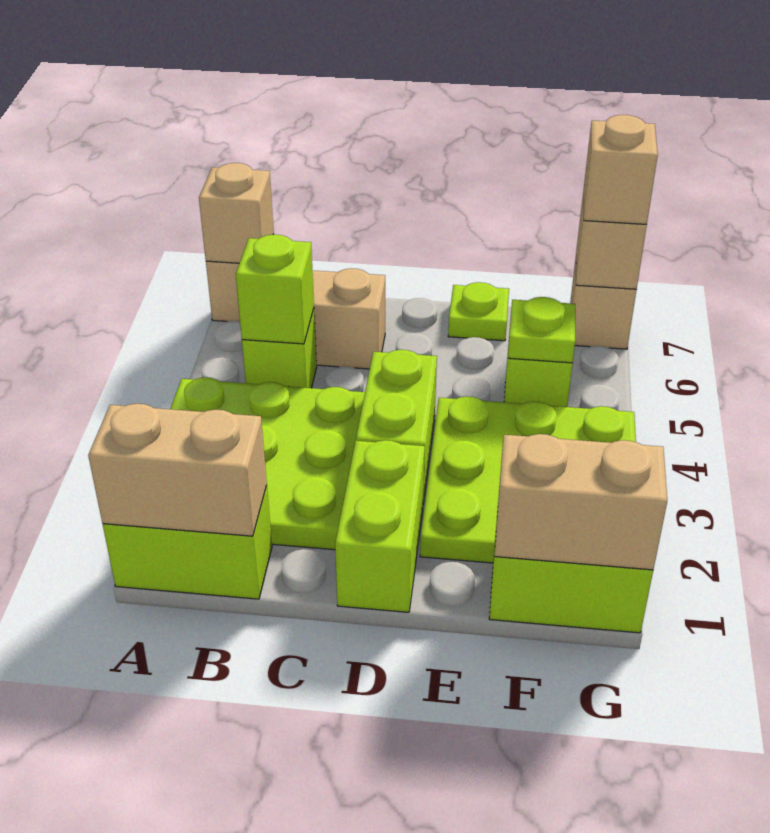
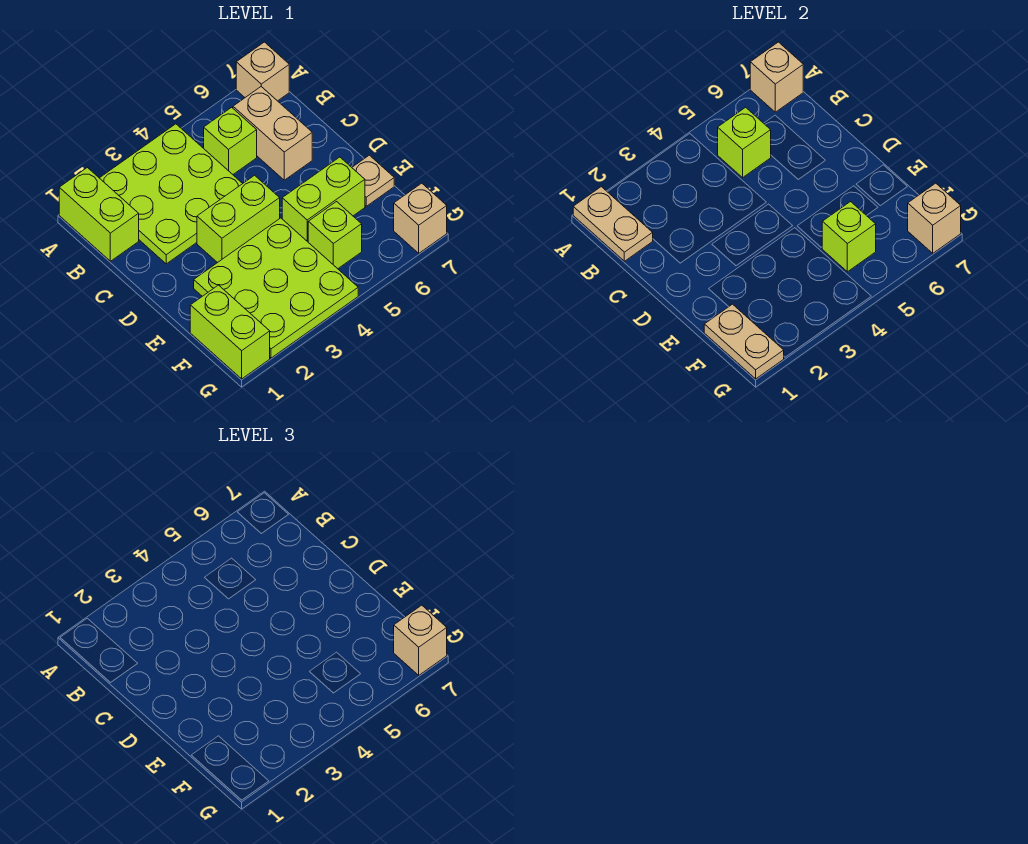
tan brick A1:B1 level 2 -> tan plate A1:B1 level 2
lime brick D1:D2 level 1 -> lime brick E5:E6 level 1
lime plate E7 level 1 -> tan plate E7 level 1
tan brick F1:G1 level 2 -> tan plate F1:G1 level 2
lime plate F5 level 2 -> lime brick F5 level 2

